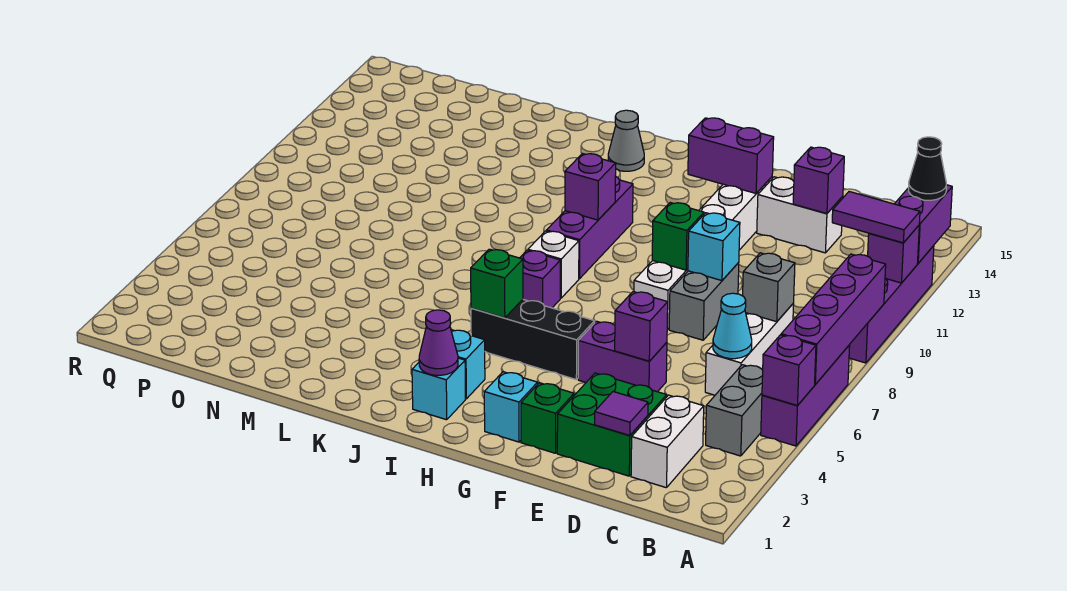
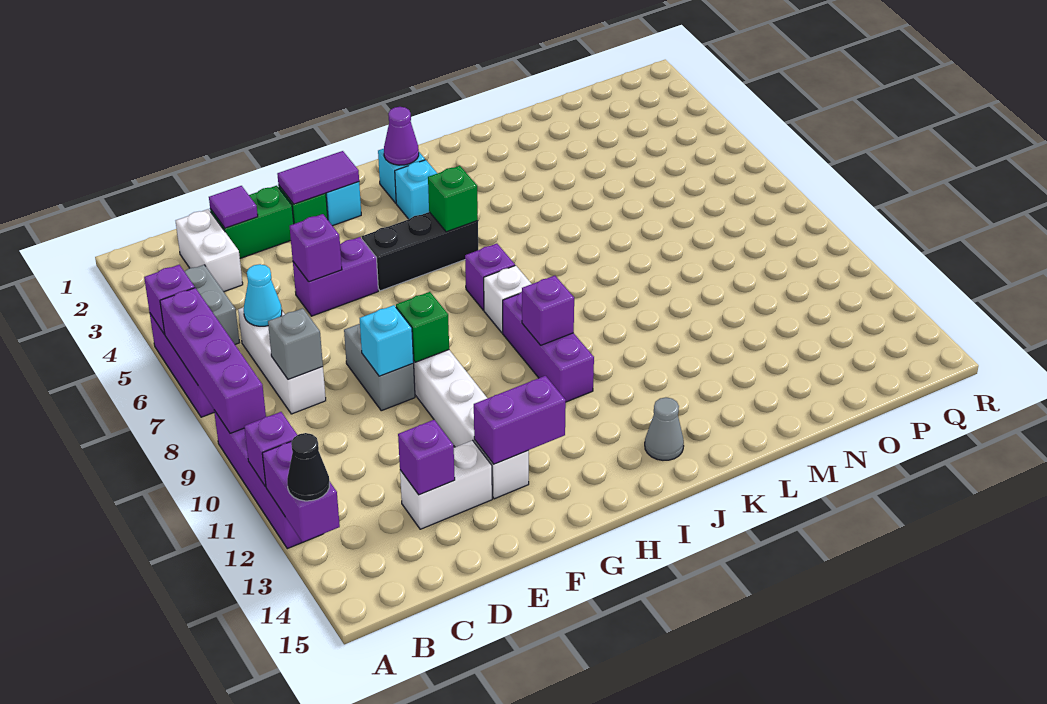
purple tile A11:B11 level 3 -> purple tile F2:G2 level 2
green brick D2:E3 level 1 -> green brick D2:E2 level 1

